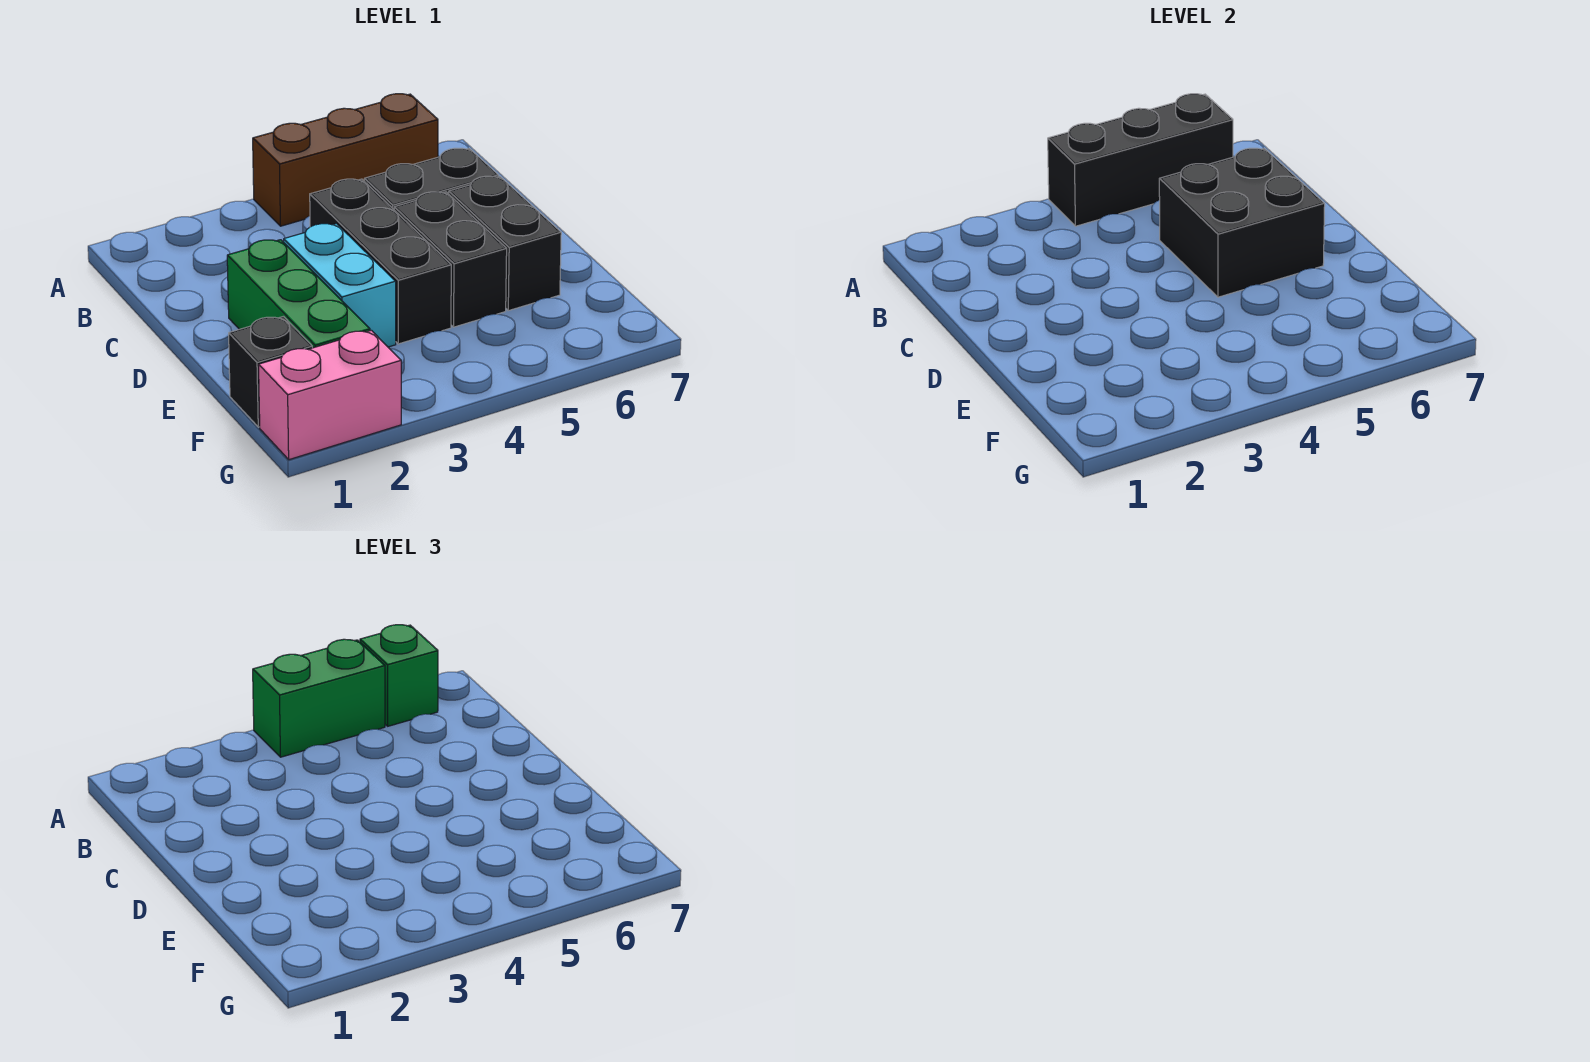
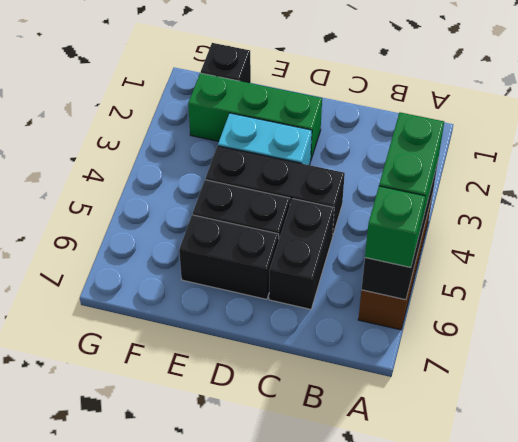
black brick C5:D6 level 2 -> none
pink brick G1:G2 level 1 -> none

